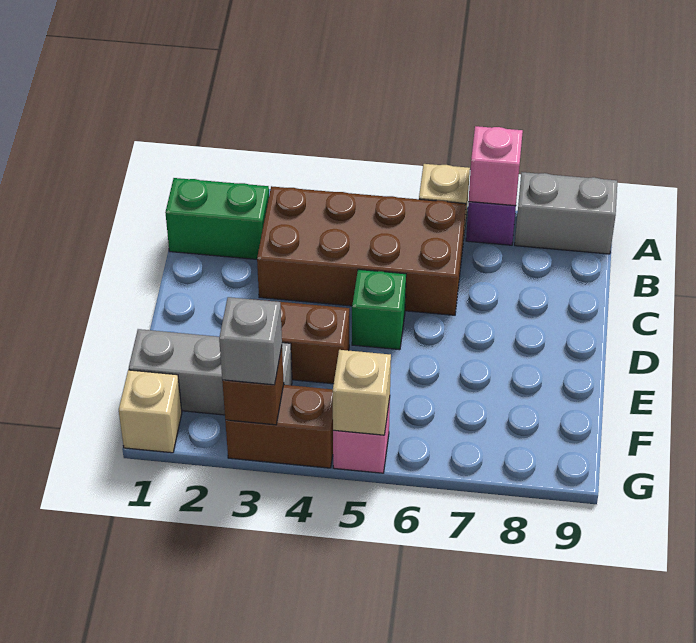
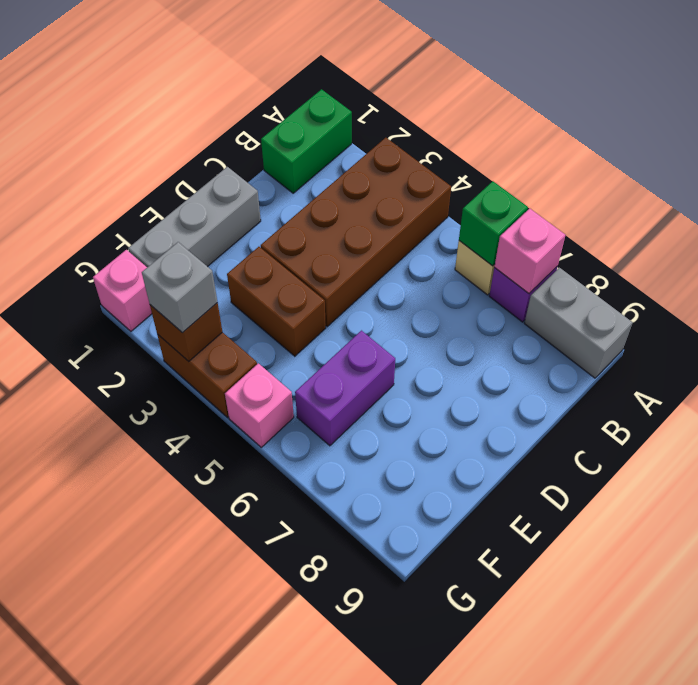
green brick B1:B2 level 1 -> green brick A1:B1 level 1
brown brick B3:C6 level 1 -> brown brick A3:D4 level 1
green brick D5 level 1 -> green brick A6 level 2
none -> purple brick E6:F6 level 1
grey brick F1:F3 level 1 -> grey brick D1:F1 level 1
tan brick G1 level 1 -> pink brick G1 level 1
tan brick G5 level 2 -> none

